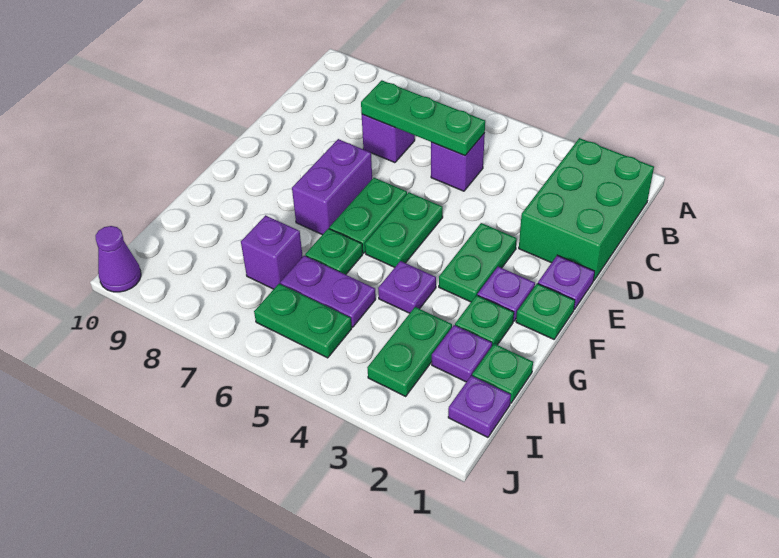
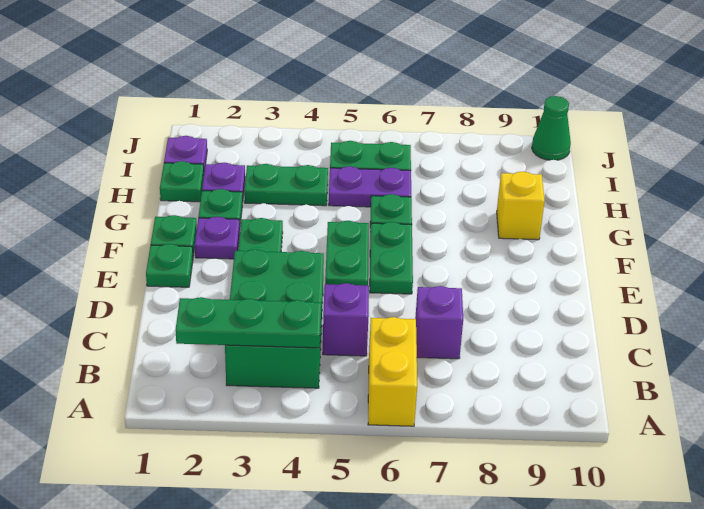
none -> yellow brick A6:B6 level 1
green brick B1:D2 level 1 -> green brick B3:D4 level 1
green plate C5:C7 level 2 -> green plate B2:B4 level 2
purple plate E1 level 1 -> green plate E1 level 1
purple brick E7:F7 level 1 -> none
purple plate G4 level 1 -> none
none -> yellow brick G9 level 1
green plate H3:I3 level 1 -> green plate H3:H4 level 1
purple brick H7 level 1 -> none
purple cone J10 level 1 -> green cone J10 level 1

